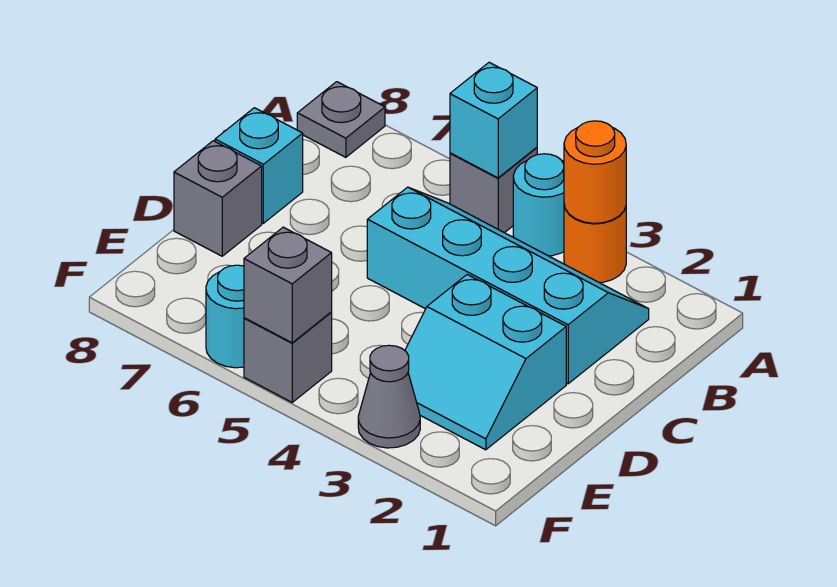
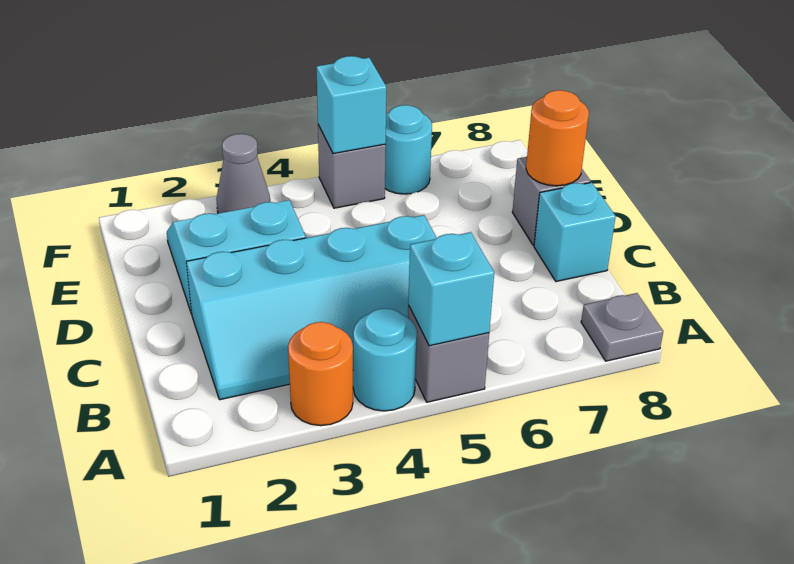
orange round brick A3 level 2 -> orange round brick D8 level 2
grey brick F5 level 2 -> cyan brick F5 level 2

